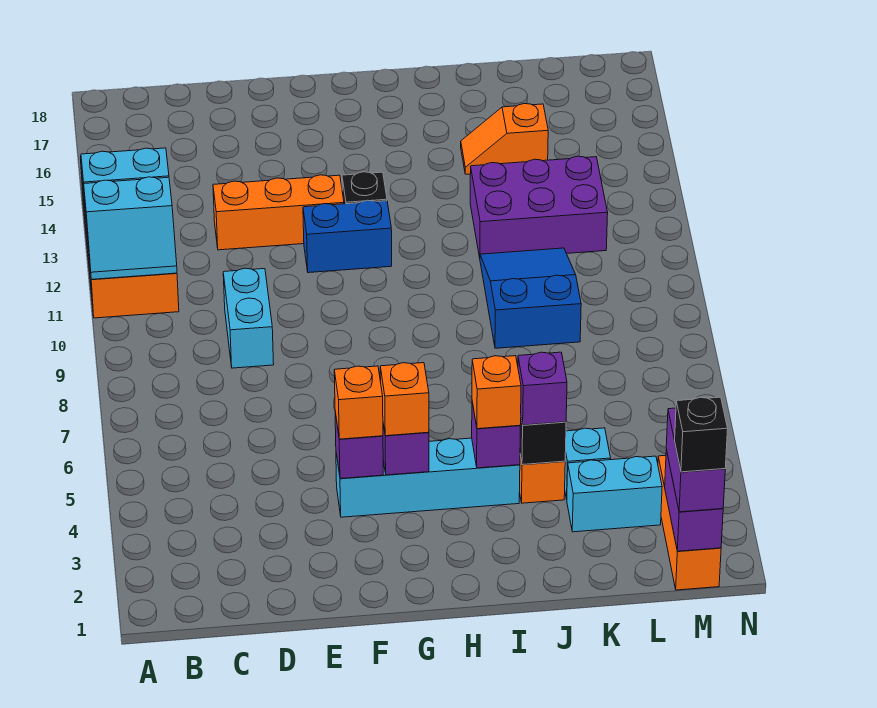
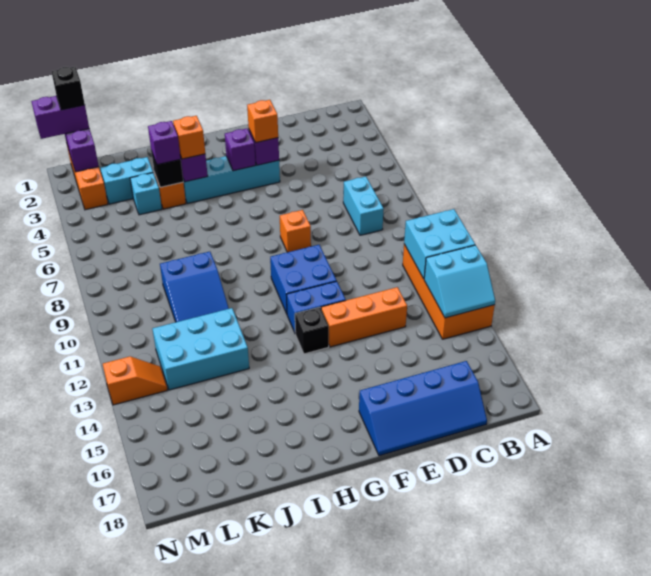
cyan slope A11:B12 level 2 top 12 -> cyan brick A11:B12 level 2
none -> blue slope C17:F18 level 1 top 17
cyan brick D9:D10 level 1 -> cyan brick C7:C8 level 1
none -> blue brick F10:G11 level 1
orange brick G4 level 3 -> orange brick F8 level 1
purple brick J12:L13 level 1 -> cyan brick J12:L13 level 1
orange slope J15:K15 level 1 top K -> orange slope M13:N13 level 1 top N
purple brick M1:M2 level 3 -> purple brick M1:N1 level 3

